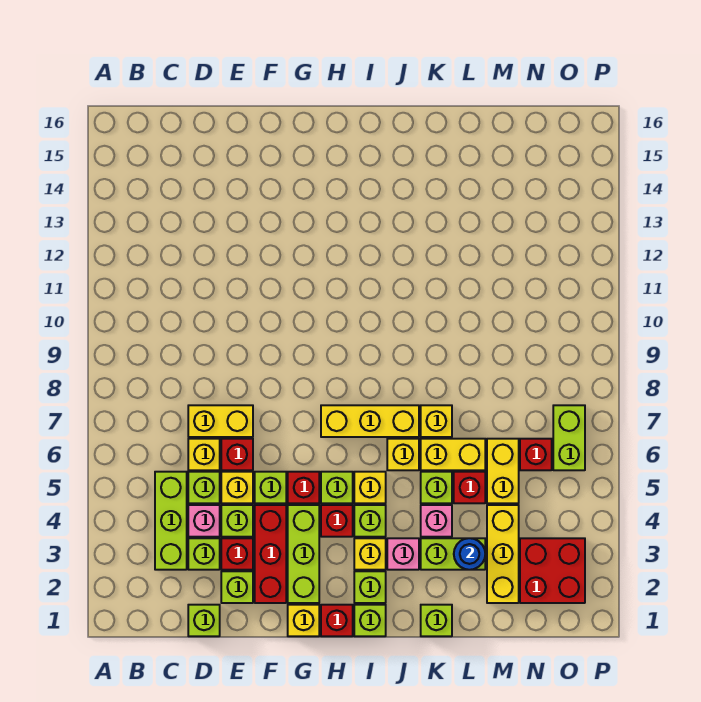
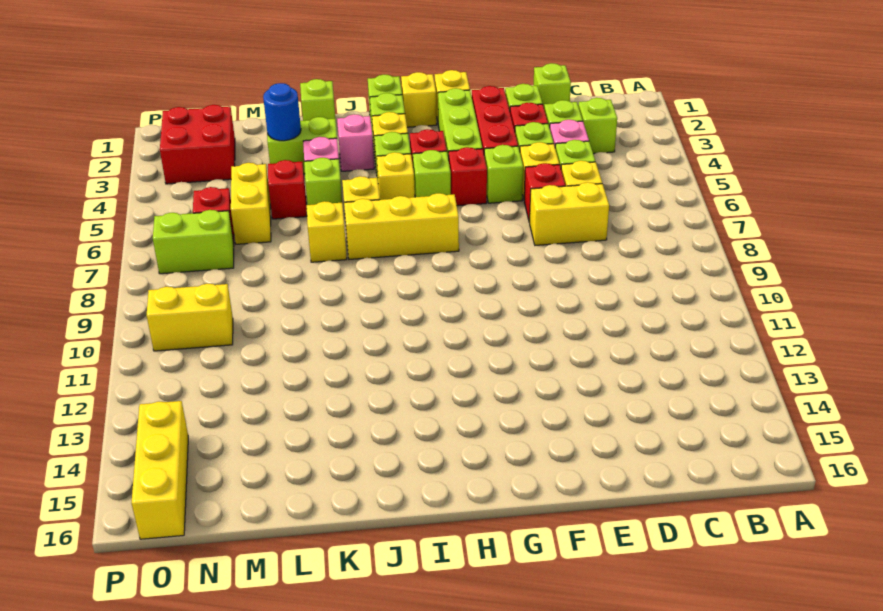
lime brick C3:C5 level 1 -> lime brick C3 level 1
red brick H1 level 1 -> yellow brick H1 level 1
yellow brick K6:L6 level 1 -> yellow brick N10:O10 level 1
yellow brick M2:M4 level 1 -> yellow brick O14:O16 level 1
lime brick O6:O7 level 1 -> lime brick N7:O7 level 1

